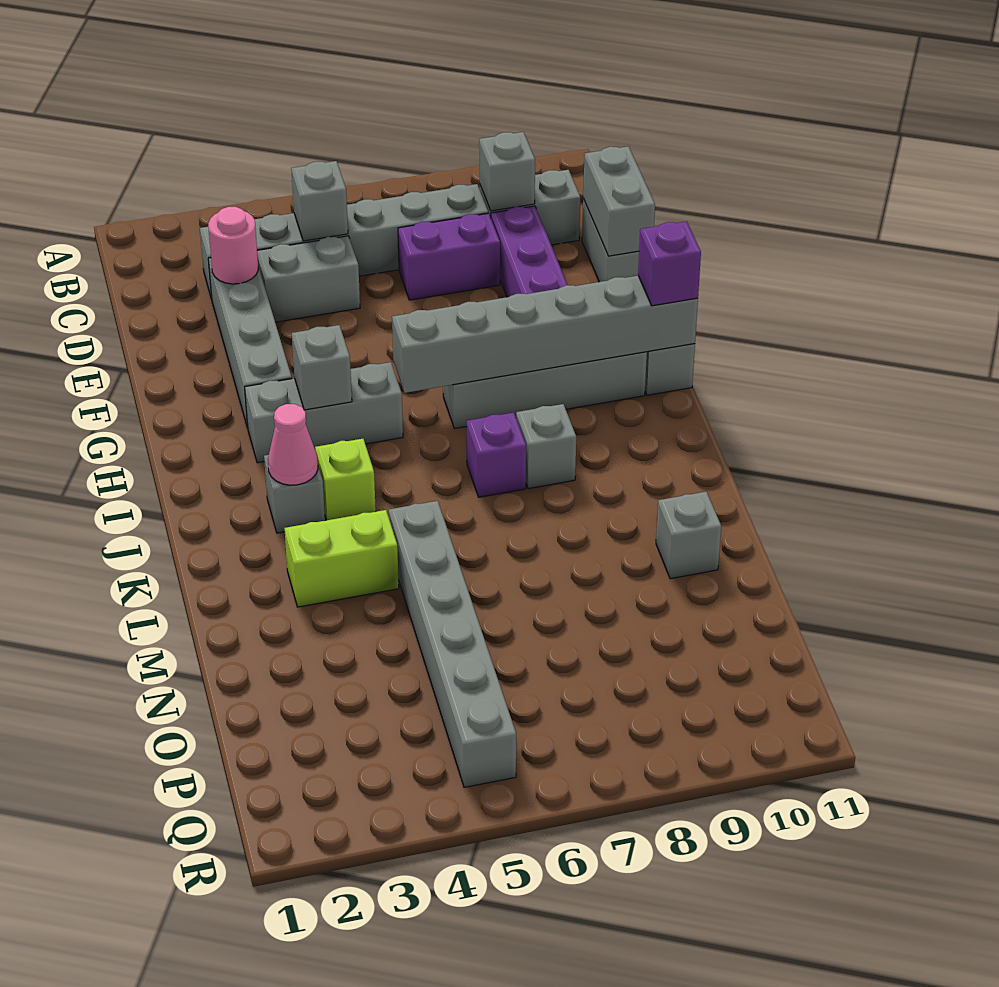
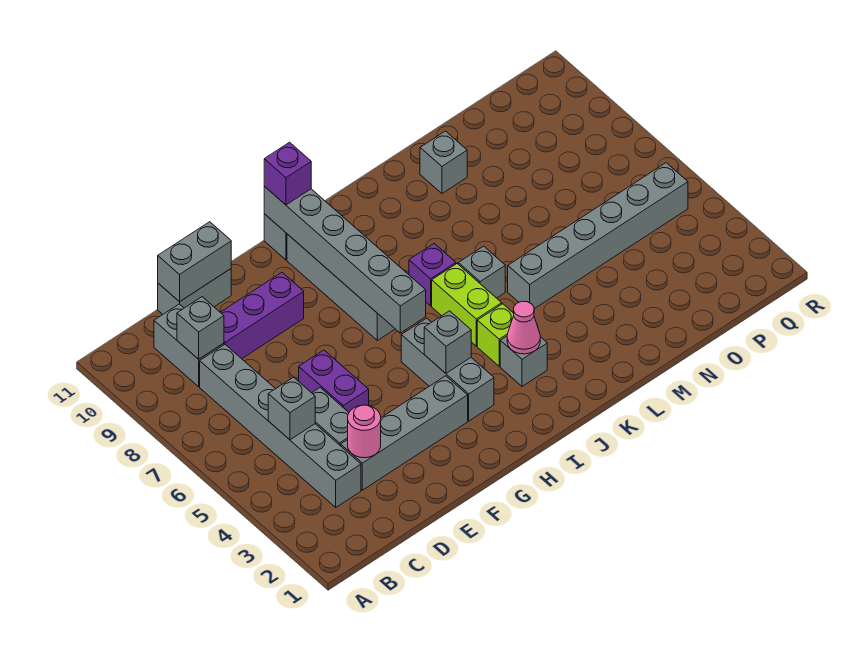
purple brick D7:D8 level 1 -> purple brick E5:E6 level 1
grey brick J8 level 1 -> grey brick K6 level 1
lime brick L3:L4 level 1 -> lime brick J5:J6 level 1

